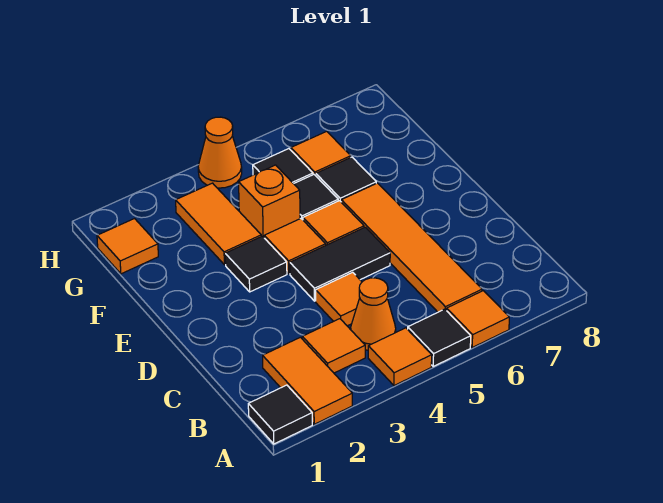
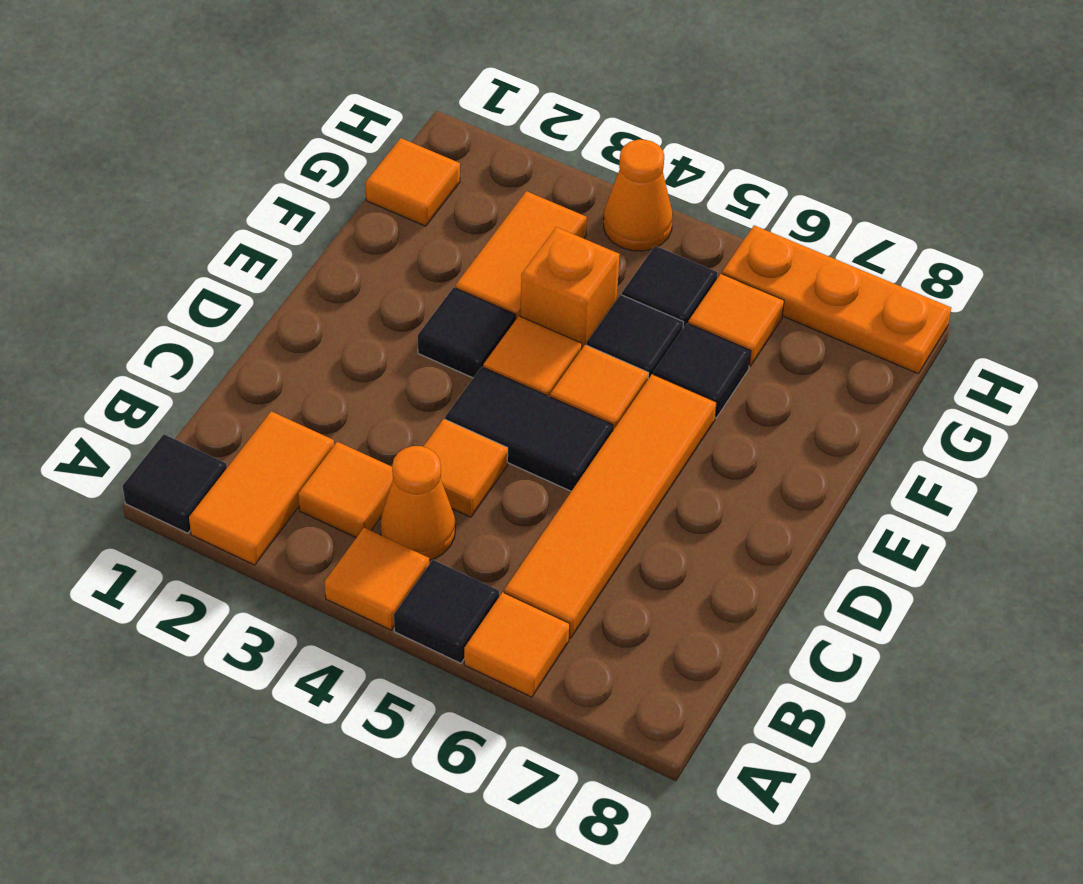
none -> orange plate H6:H8 level 1

